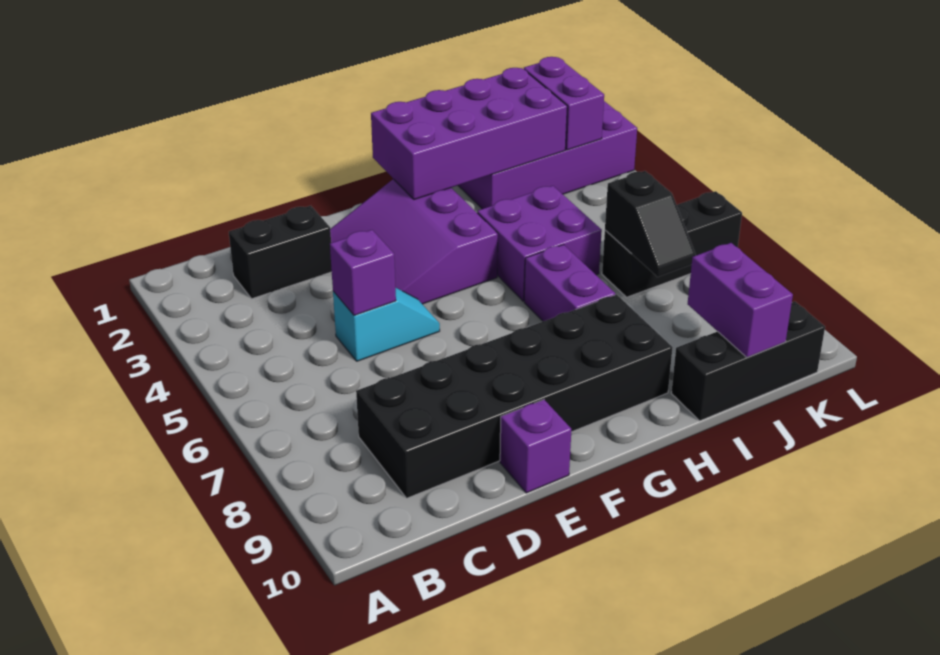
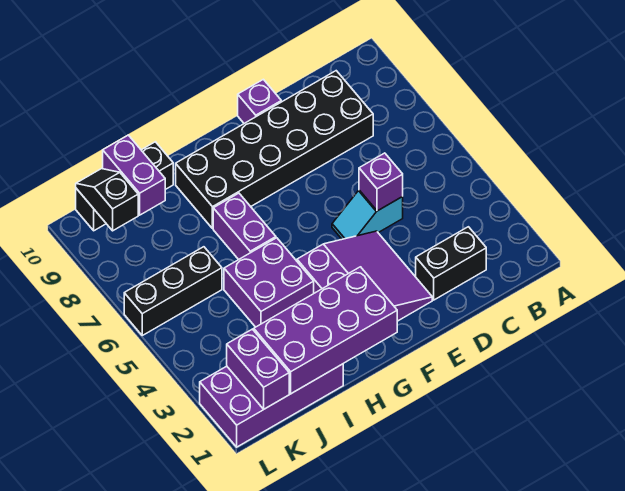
black slope J6:J7 level 2 top 6 -> black slope K9:K10 level 2 top 9

